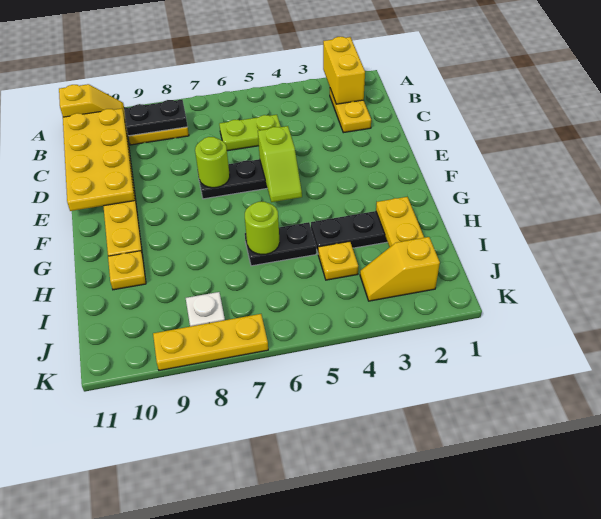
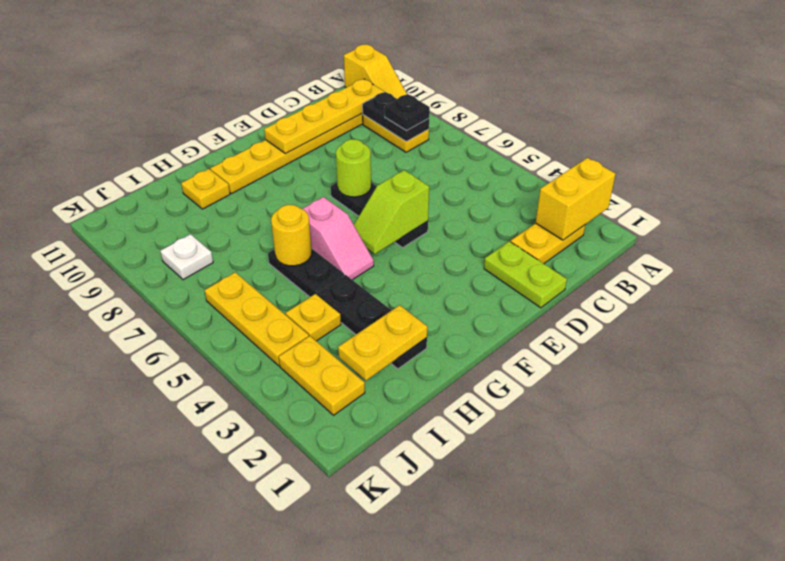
none -> black plate B8 level 3
yellow plate B10:E11 level 2 -> yellow plate B10:E10 level 2
lime plate C5:C6 level 1 -> lime plate D1:D2 level 1
none -> pink slope G5:G6 level 1 top 6
lime round brick H6 level 2 -> yellow round brick H6 level 2
yellow slope J2:J3 level 1 top 2 -> yellow plate J2:J3 level 1
yellow plate K7:K9 level 1 -> yellow plate J4:J6 level 1

